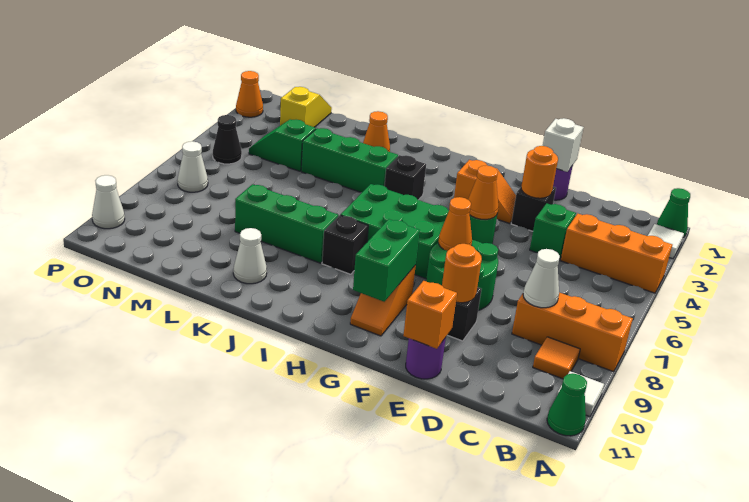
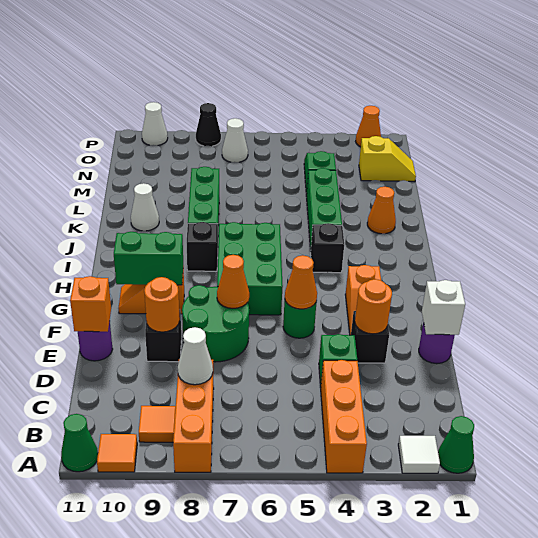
white tile A10 level 1 -> orange tile A10 level 1
black cone O5 level 1 -> black cone P8 level 1

